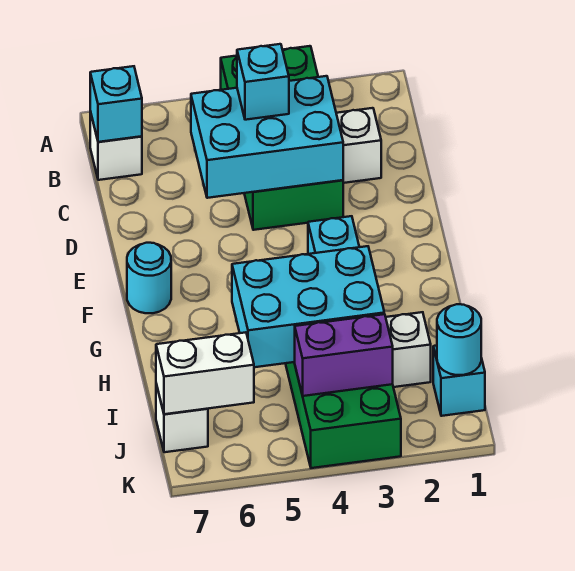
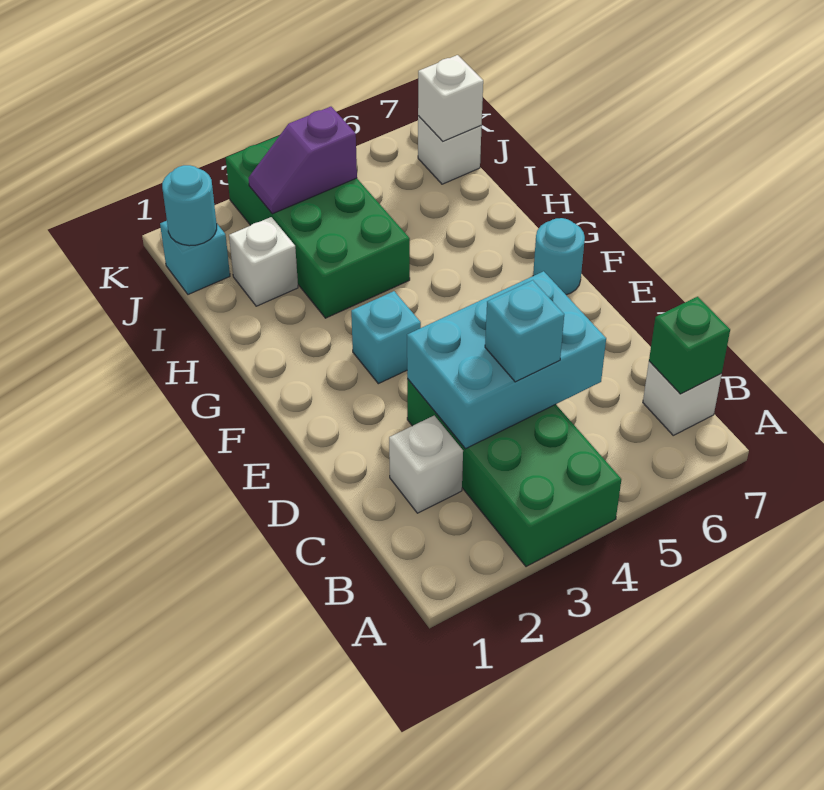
cyan brick B7 level 2 -> green brick B7 level 2
cyan brick H3:I5 level 2 -> none
purple brick J3:J4 level 2 -> purple slope J3:J4 level 2 top 4
white brick J6:J7 level 2 -> white brick J7 level 2

